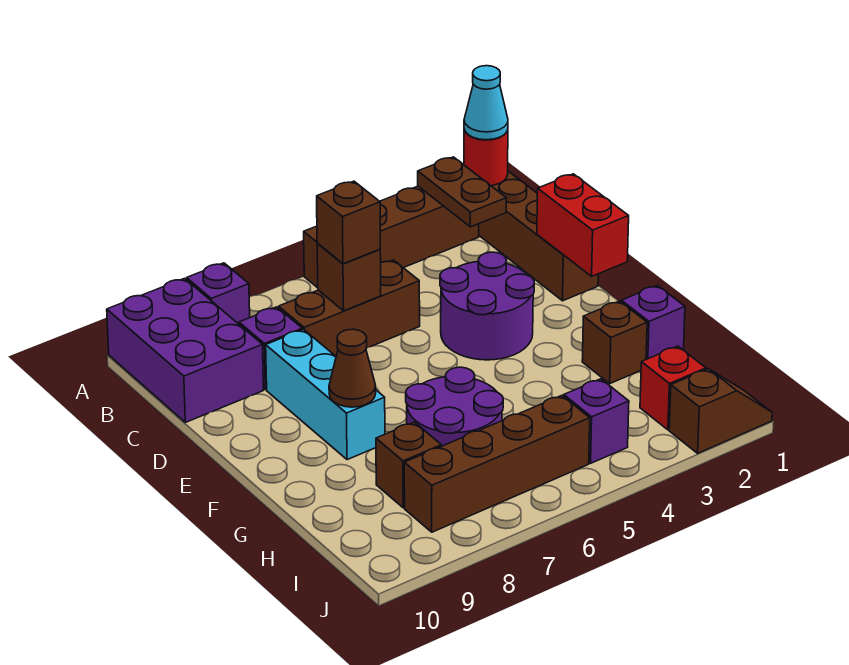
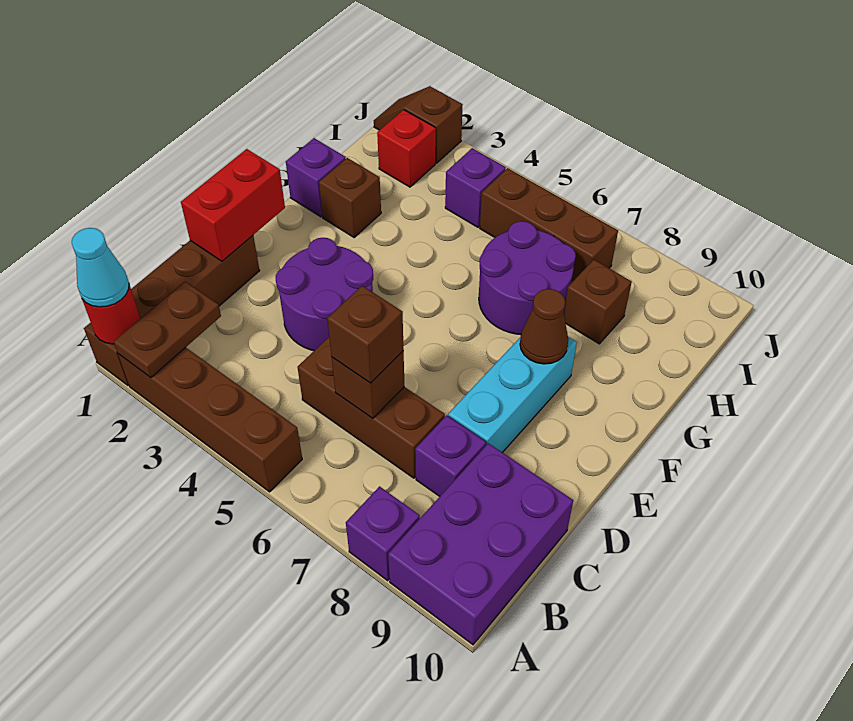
brown brick I5:I8 level 1 -> brown brick I5:I7 level 1

